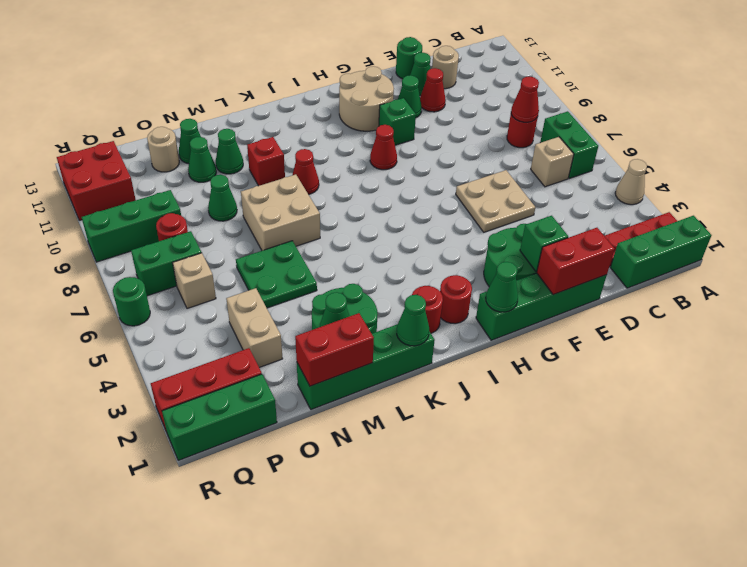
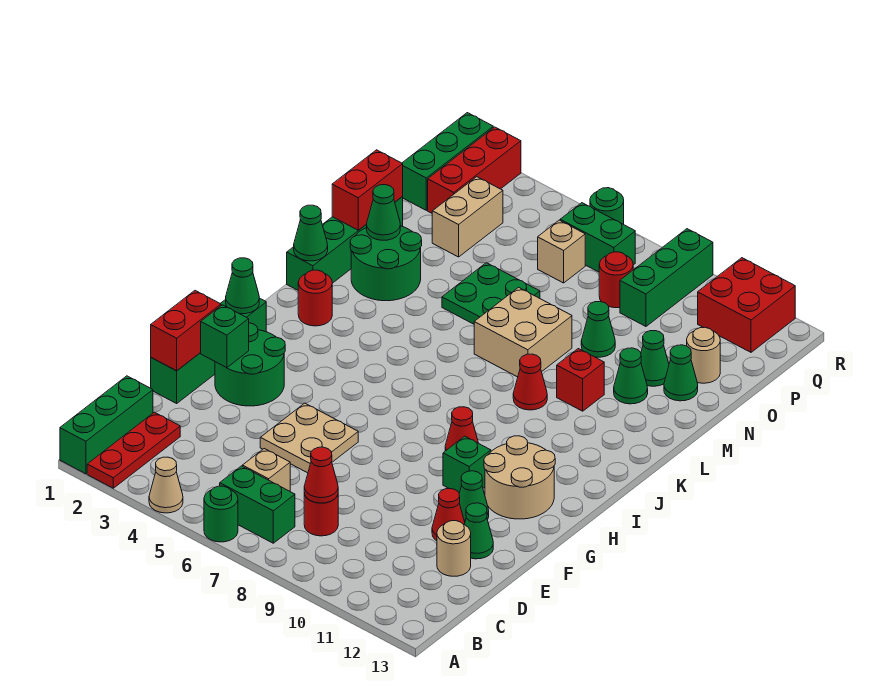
green round brick E13 level 1 -> green round brick A6 level 1
red round brick I2 level 1 -> none
tan brick O3:O4 level 1 -> tan brick O3:P3 level 1
green brick P7:Q7 level 1 -> green brick Q6:Q7 level 1

